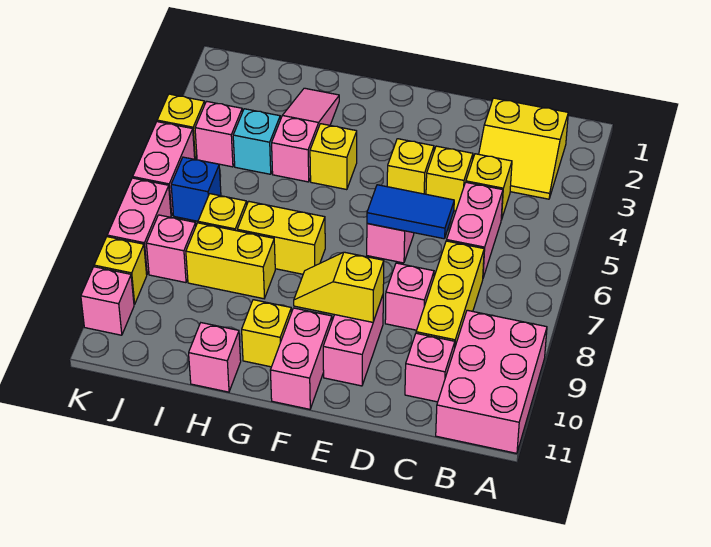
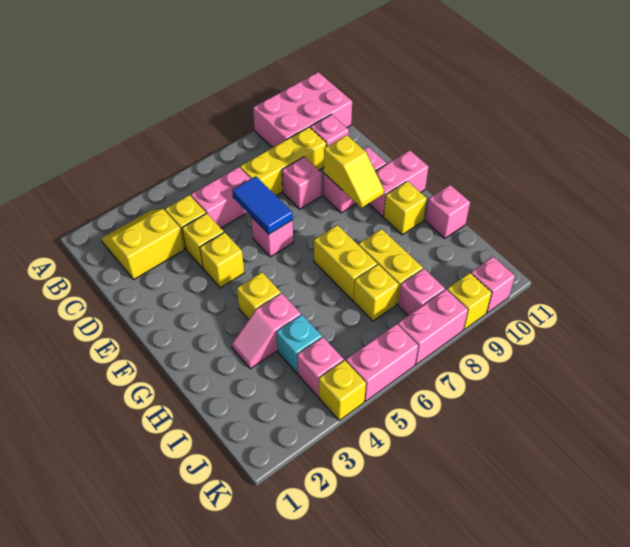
yellow slope B2:C3 level 1 top 2 -> yellow slope B2:C3 level 1 top C
pink slope H2:H4 level 1 top 4 -> pink slope H3:H4 level 1 top 4
blue brick J6 level 1 -> none

